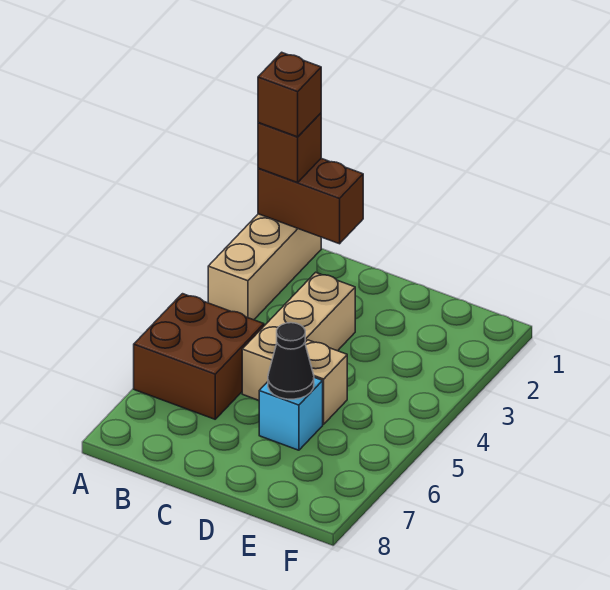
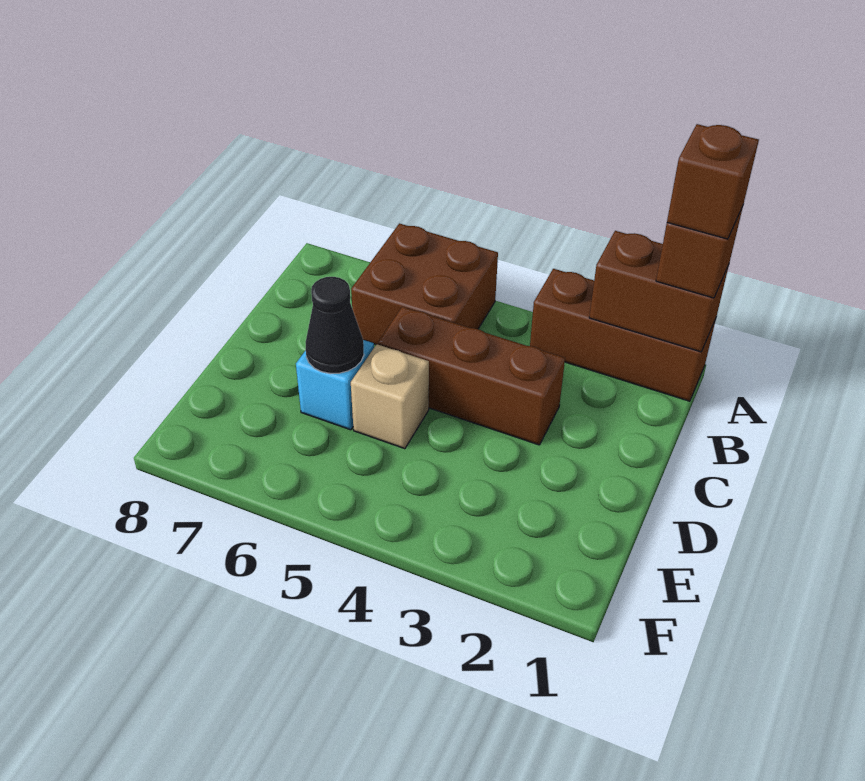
tan brick A1:A3 level 1 -> brown brick A1:A3 level 1
brown brick A1:B1 level 2 -> brown brick A1:A2 level 2
tan brick C3:C5 level 1 -> brown brick C3:C5 level 1

